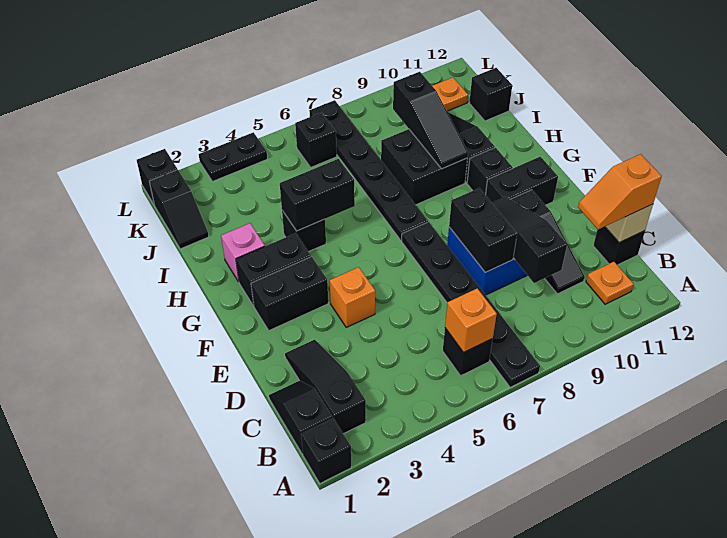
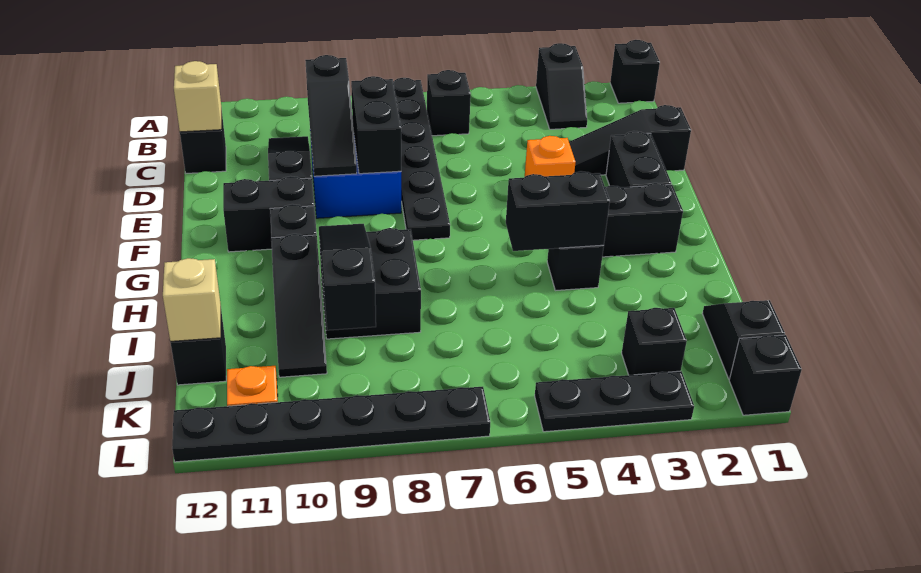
black slope B1:C1 level 1 top B -> black slope A3:B3 level 1 top A
black slope B2:D2 level 1 top B -> black slope D1:D3 level 1 top 1
orange brick B6 level 2 -> none
orange plate B11 level 1 -> none
orange slope C11:C12 level 3 top 12 -> none
black brick F2:F3 level 1 -> black brick E2:F2 level 1
black plate G7:L7 level 1 -> black plate L7:L12 level 1
pink brick H2 level 1 -> none
none -> tan brick J12 level 2
black brick K6 level 1 -> black brick K3 level 1
black plate L3:L4 level 1 -> black plate L3:L5 level 1

